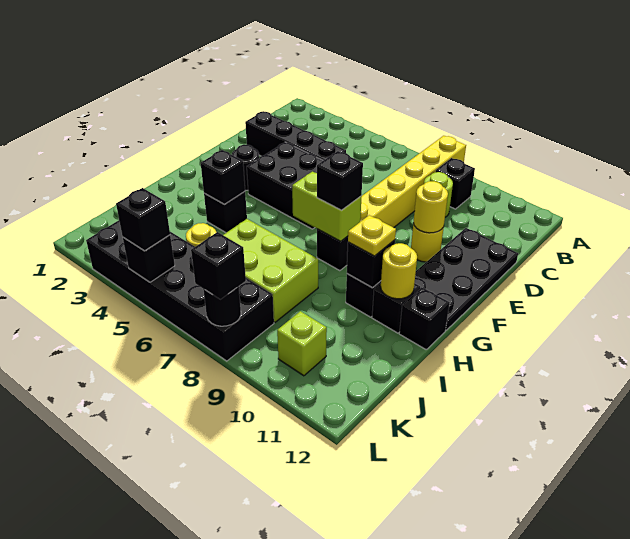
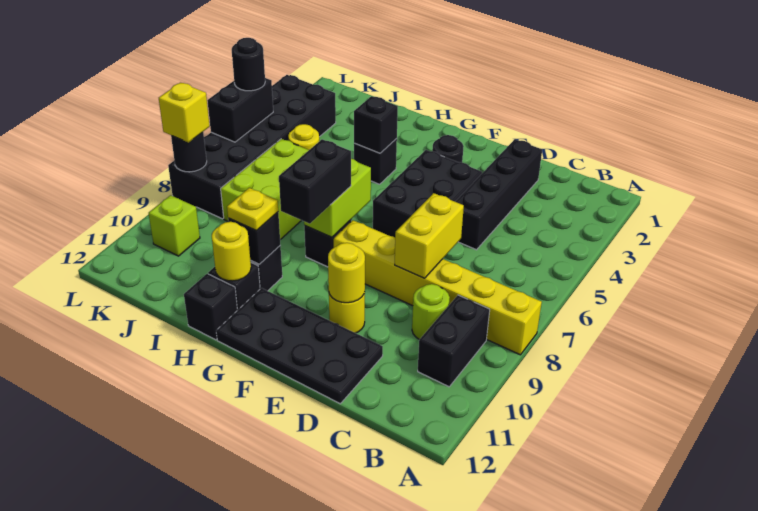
black brick B9 level 1 -> black brick B9:B10 level 1
none -> yellow brick D7:D8 level 2
black brick G8 level 3 -> black brick G8:G9 level 3
black brick L5 level 2 -> black brick L5:L6 level 2
black brick L5 level 3 -> black round brick L5 level 3
black brick L8 level 3 -> yellow brick L8 level 3

